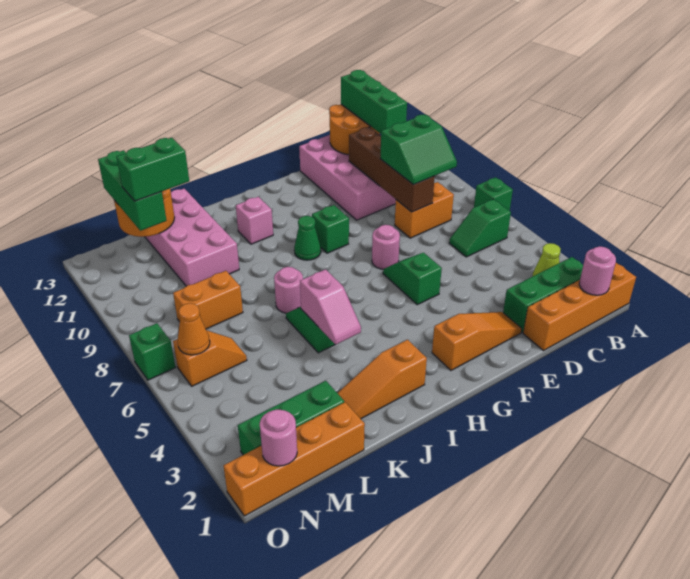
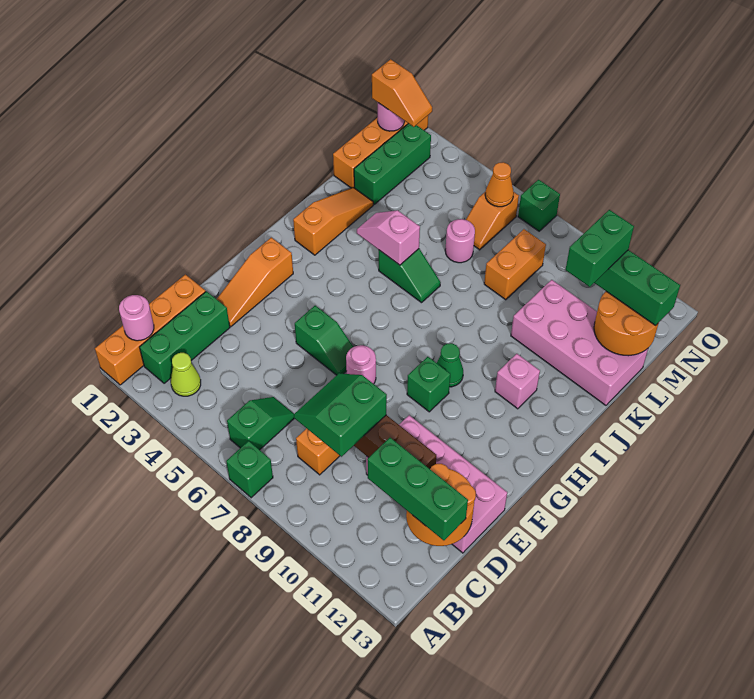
pink round brick J7 level 1 -> pink round brick L6 level 1
none -> orange slope N1:N2 level 3 top 1

